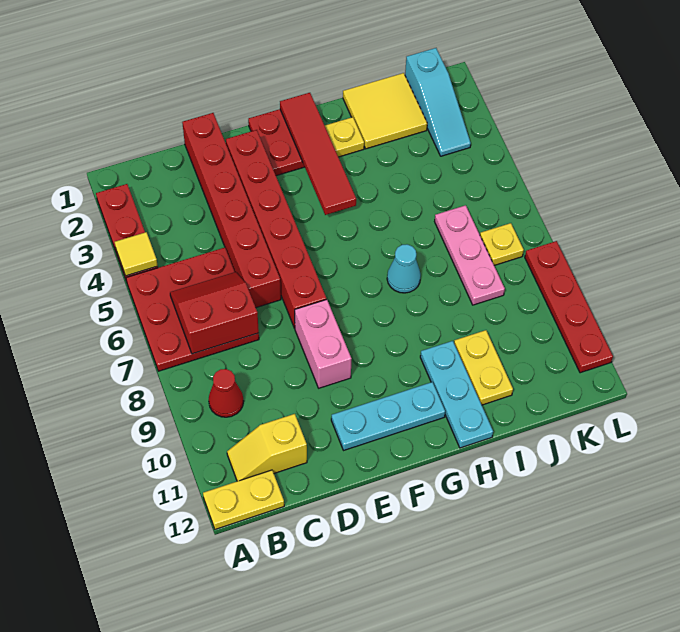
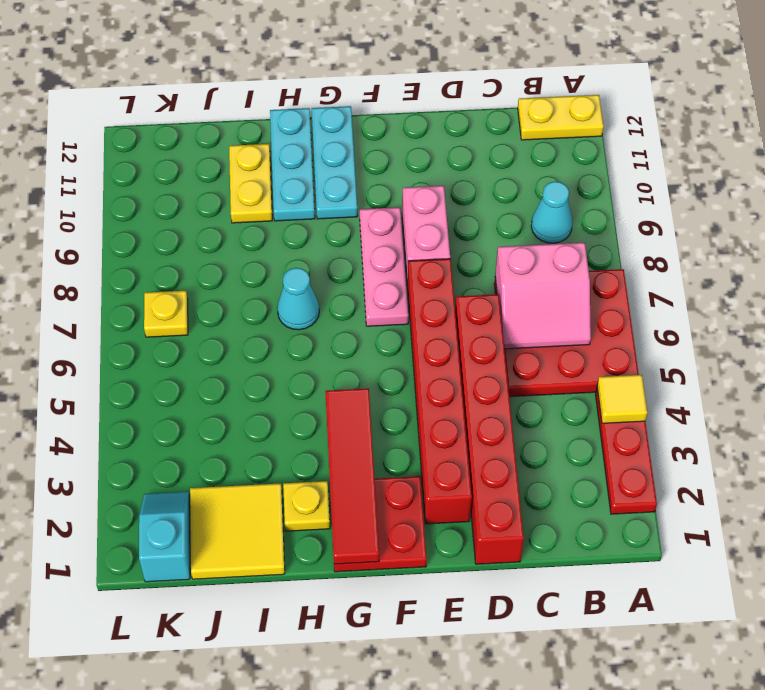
red slope B6:C7 level 2 top 7 -> pink slope B6:C7 level 2 top 7
red cone B9 level 1 -> cyan cone B9 level 1
yellow slope B11:C11 level 1 top C -> none
cyan plate E11:G11 level 1 -> cyan plate G10:G12 level 1
pink plate J6:J8 level 1 -> pink plate F7:F9 level 1
cyan slope K1:K3 level 1 top 1 -> cyan slope K1:K2 level 1 top 1
red plate L8:L11 level 1 -> none

